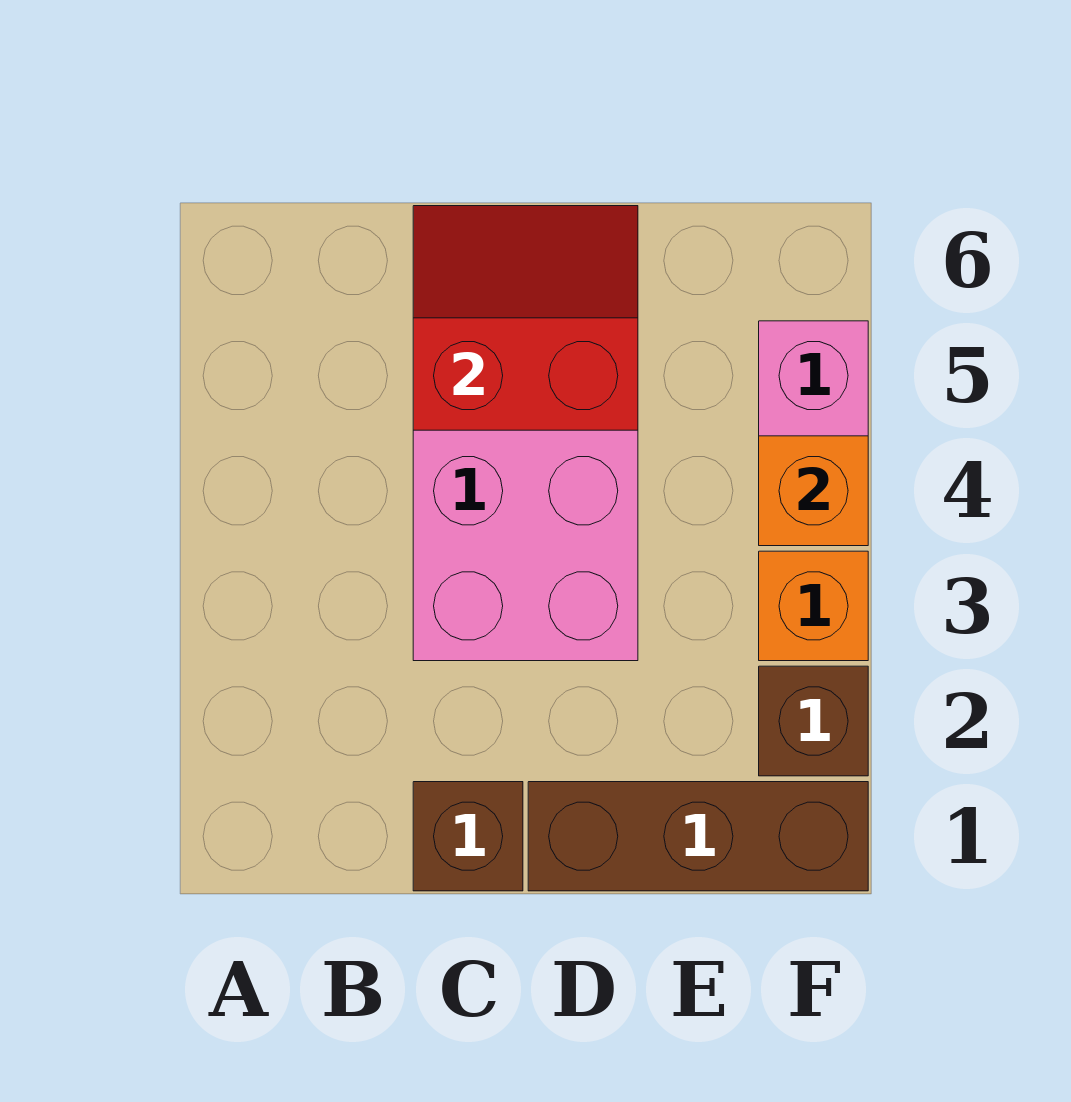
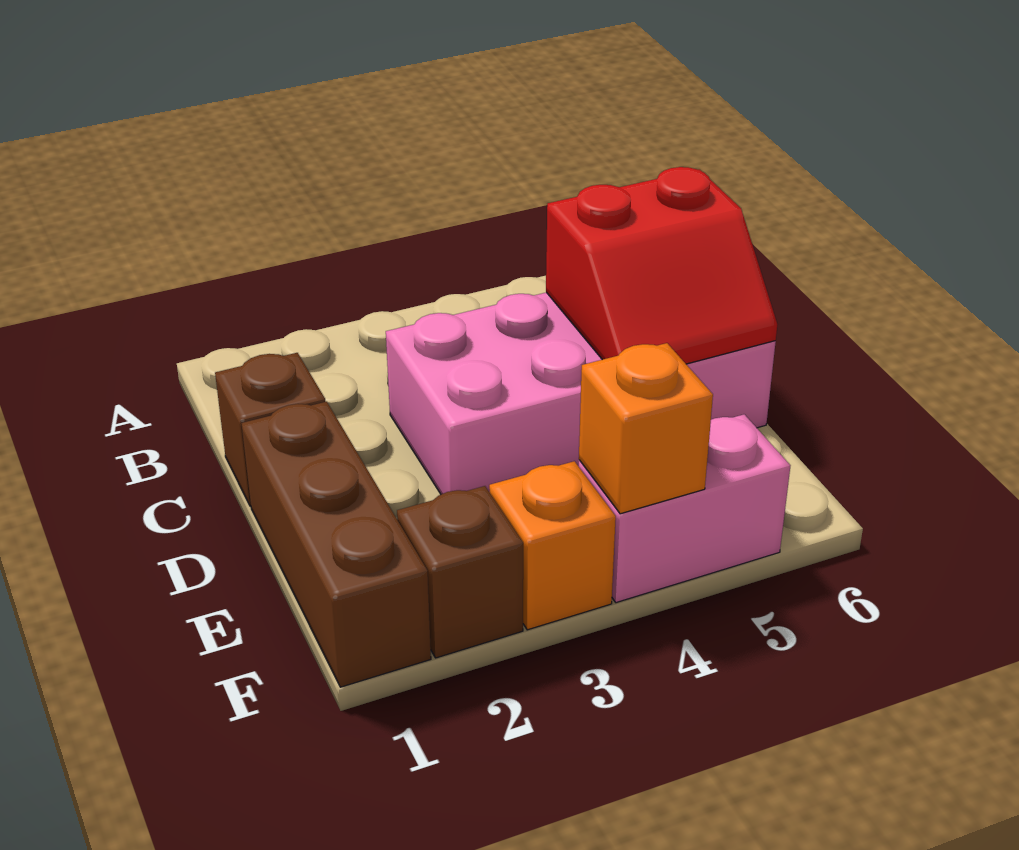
red slope C5:D6 level 2 top 5 -> red slope C5:D6 level 2 top C

